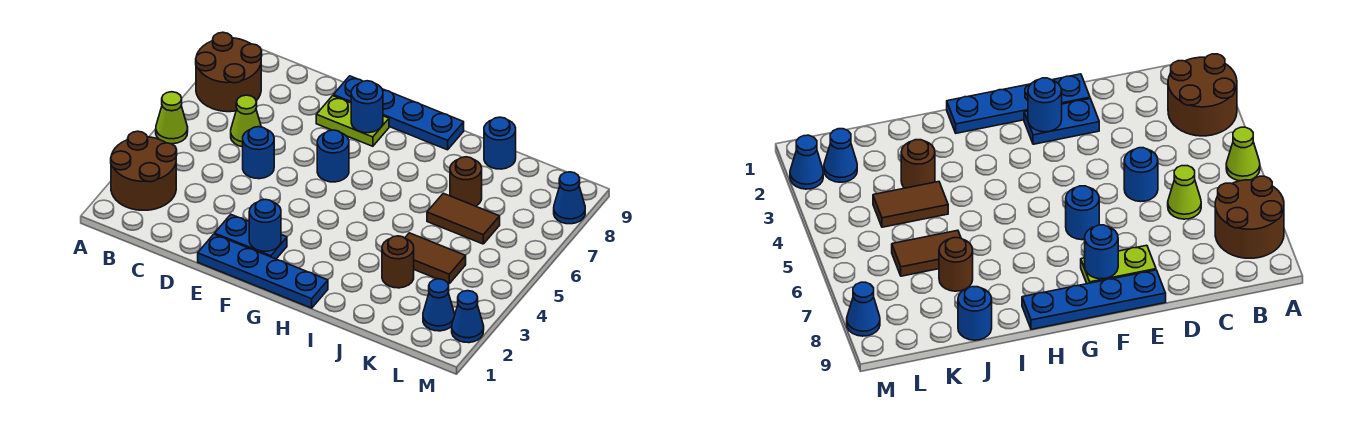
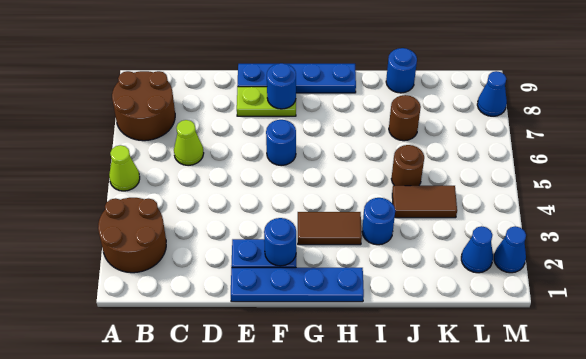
blue round brick D5 level 1 -> blue round brick I3 level 1
brown round brick J3 level 1 -> brown round brick J5 level 1
brown tile J6:K6 level 1 -> brown tile G3:H3 level 1

